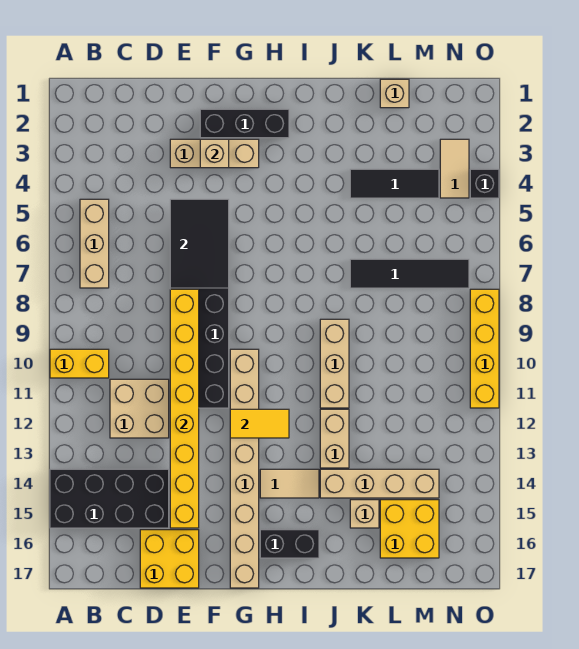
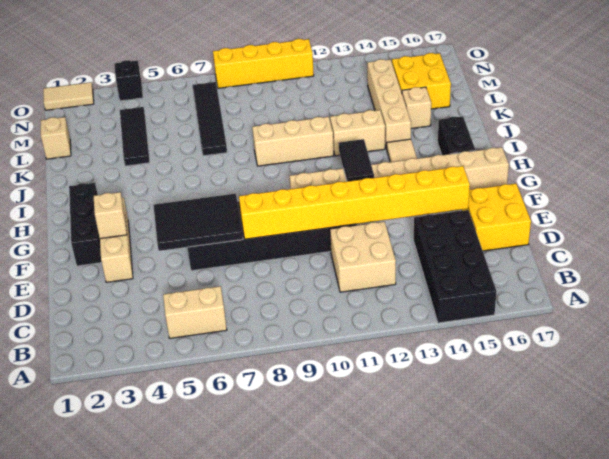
yellow brick A10:B10 level 1 -> none
tan brick B5:B7 level 1 -> tan brick B5:B6 level 1
yellow tile G12:H12 level 2 -> black tile G12:H12 level 2
tan tile N3:N4 level 1 -> tan tile O1:O2 level 1

